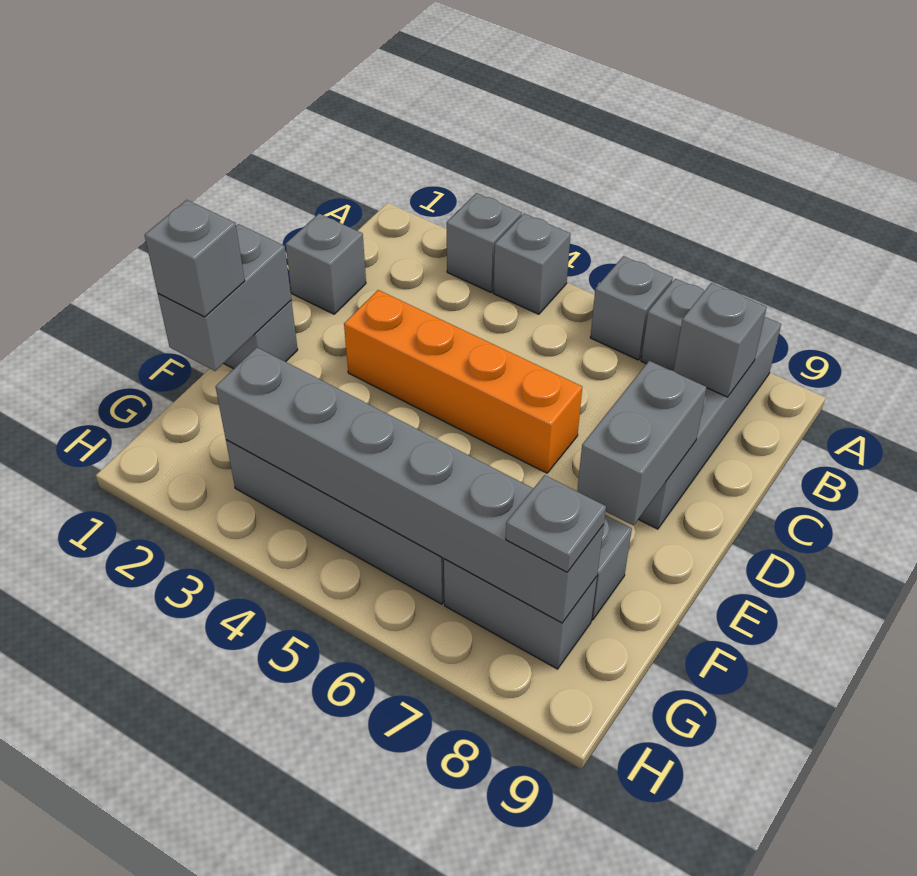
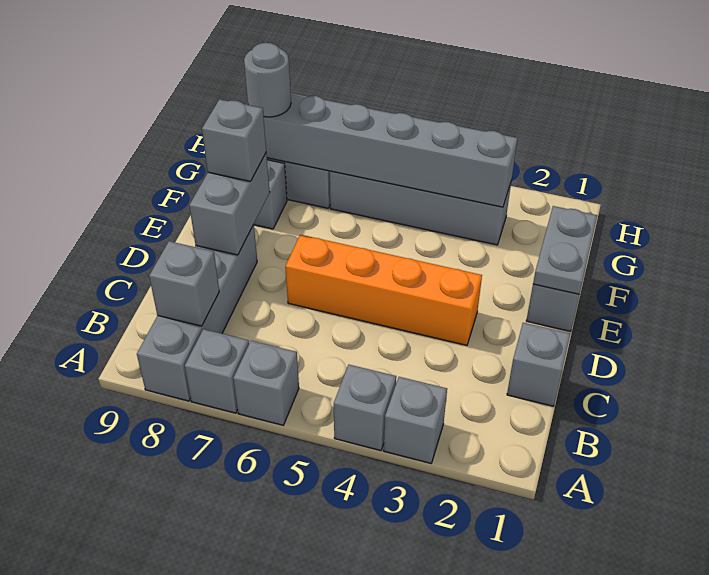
grey brick E1:F1 level 2 -> grey plate E1:F1 level 2
grey brick F1 level 3 -> grey brick E8 level 3
grey plate G8 level 3 -> grey round brick G8 level 3

